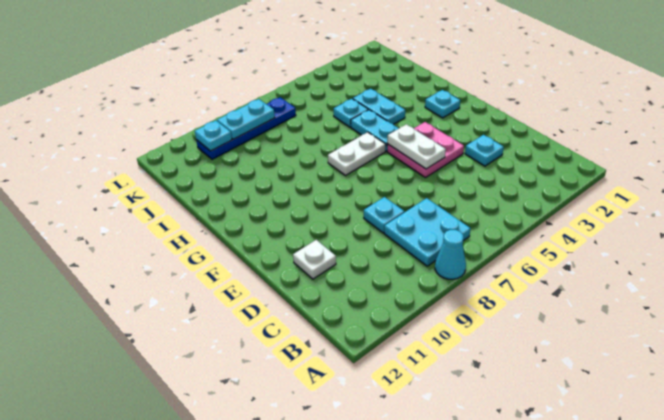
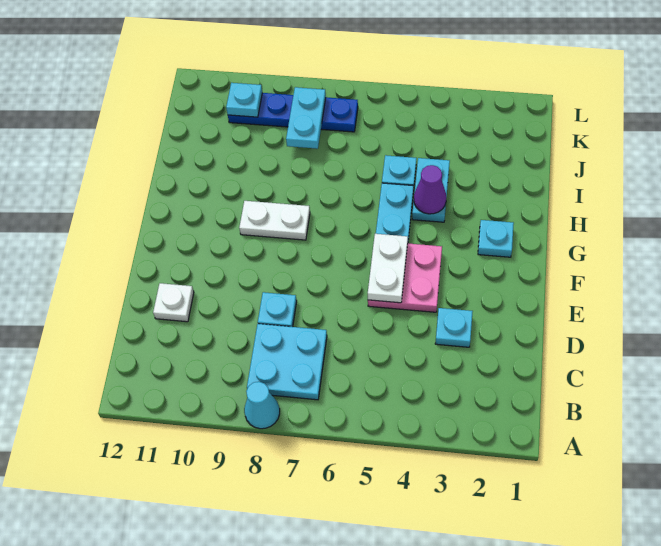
white plate G6:G7 level 1 -> white plate G8:G9 level 1
none -> purple cone H4 level 2
cyan plate K8:K9 level 2 -> cyan plate J8:K8 level 2

